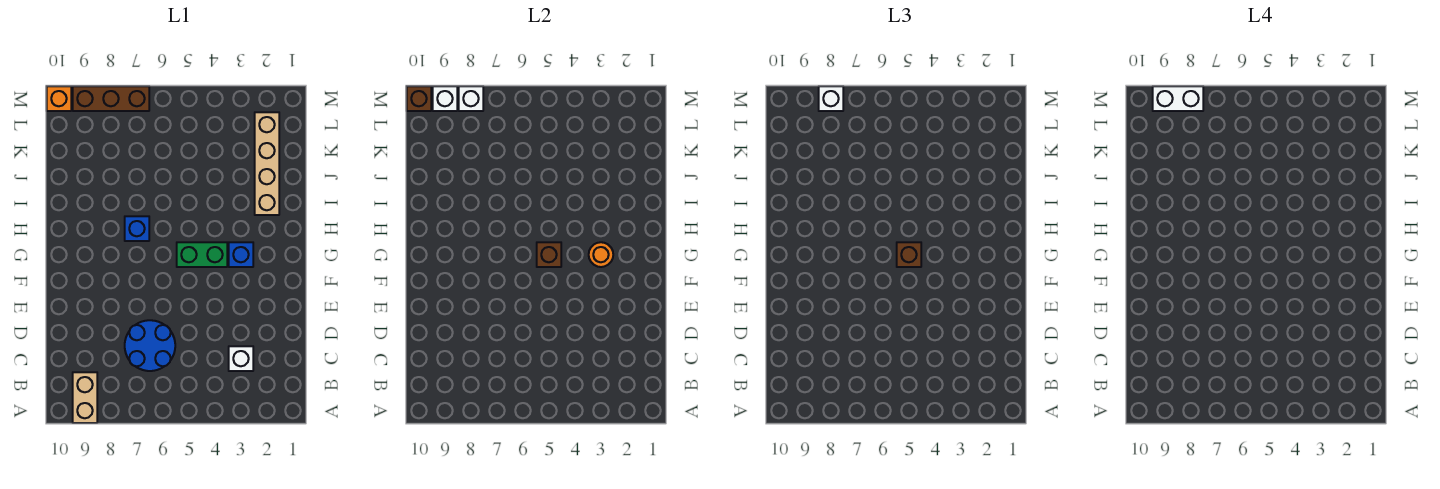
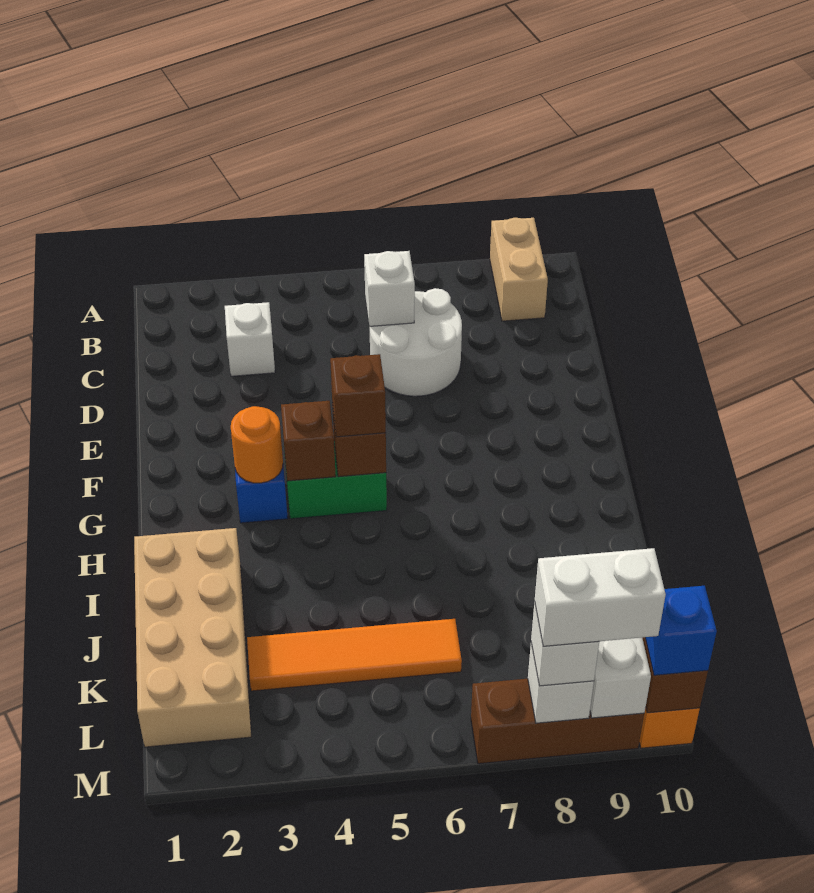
blue round brick C6:D7 level 1 -> white round brick C6:D7 level 1
none -> white brick C6 level 2
none -> brown brick G4 level 2
blue brick H7 level 1 -> blue brick M10 level 3
tan brick I2:L2 level 1 -> tan brick I1:L2 level 1
none -> orange tile K3:K6 level 1

